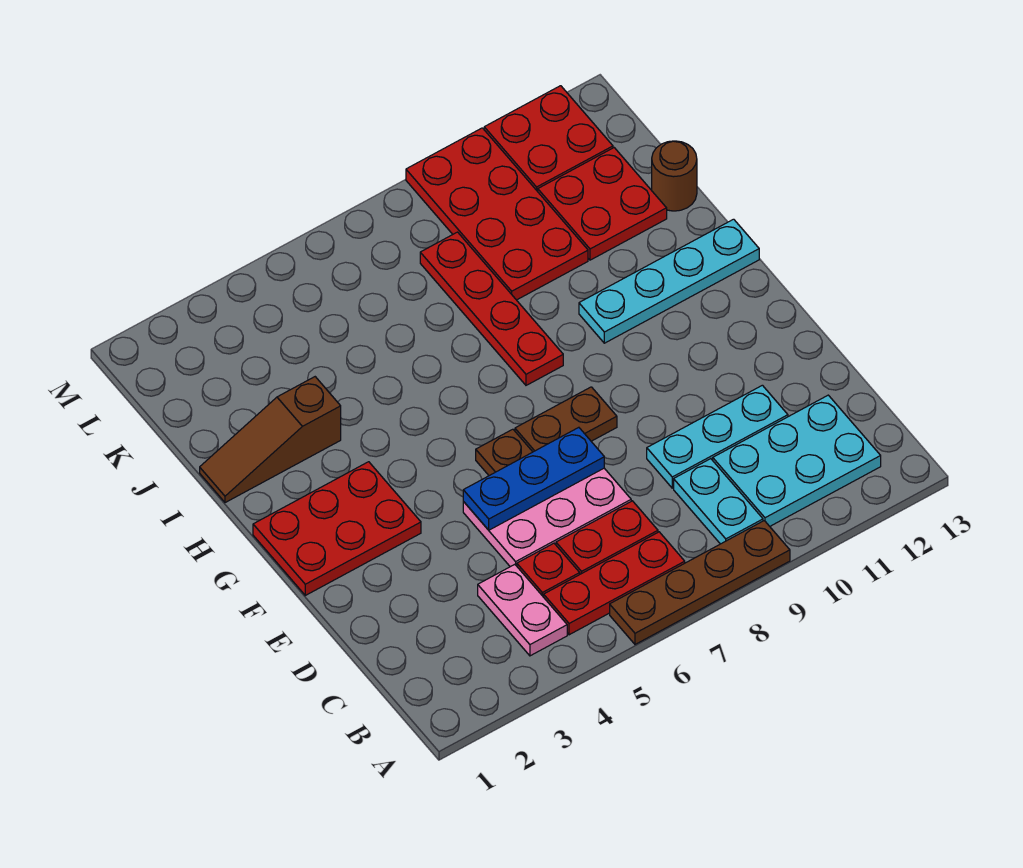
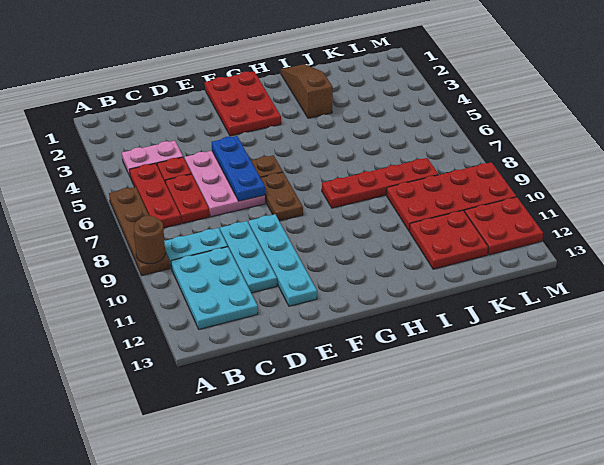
cyan plate H10:H13 level 1 -> cyan plate E9:E12 level 1
brown round brick J13 level 1 -> brown round brick A9 level 2

